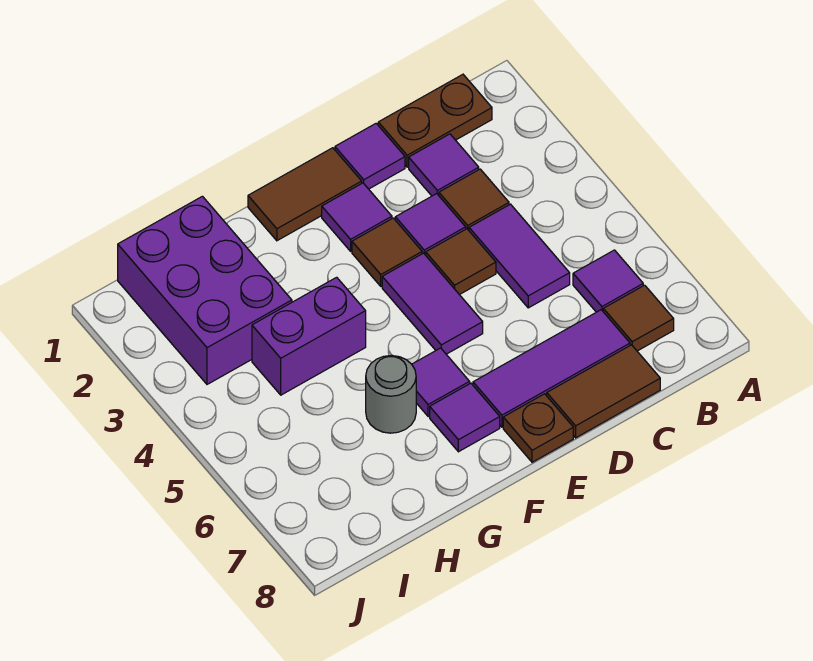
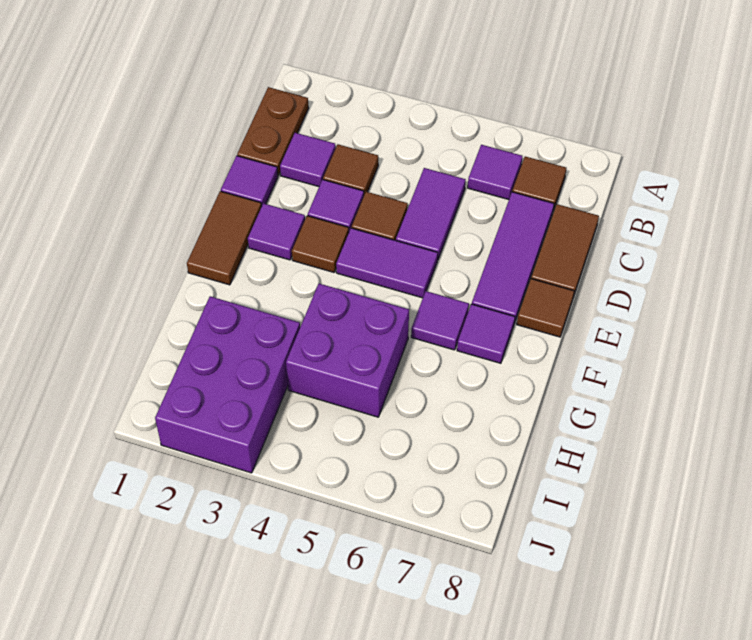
purple tile C4:C5 level 1 -> purple tile C5:D5 level 1
brown plate E8 level 1 -> brown tile E8 level 1
purple brick G4:H4 level 1 -> purple brick G4:H5 level 1
grey round brick G6 level 1 -> none
purple brick H1:I3 level 1 -> purple brick H2:J3 level 1

